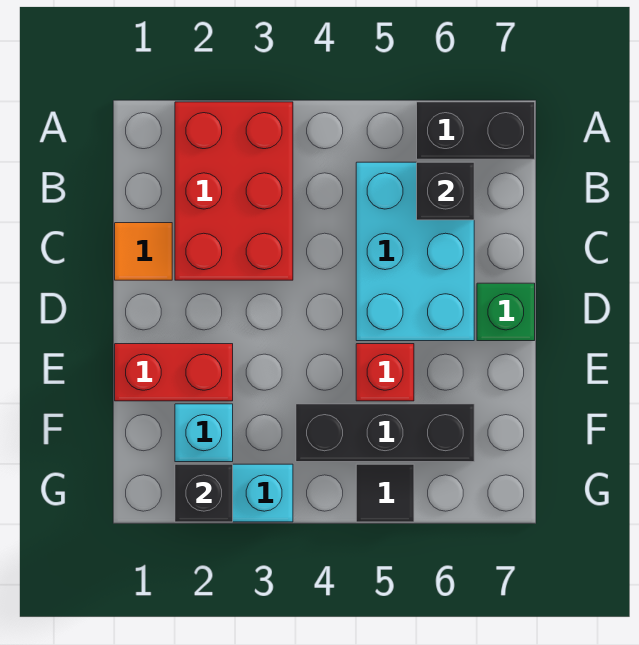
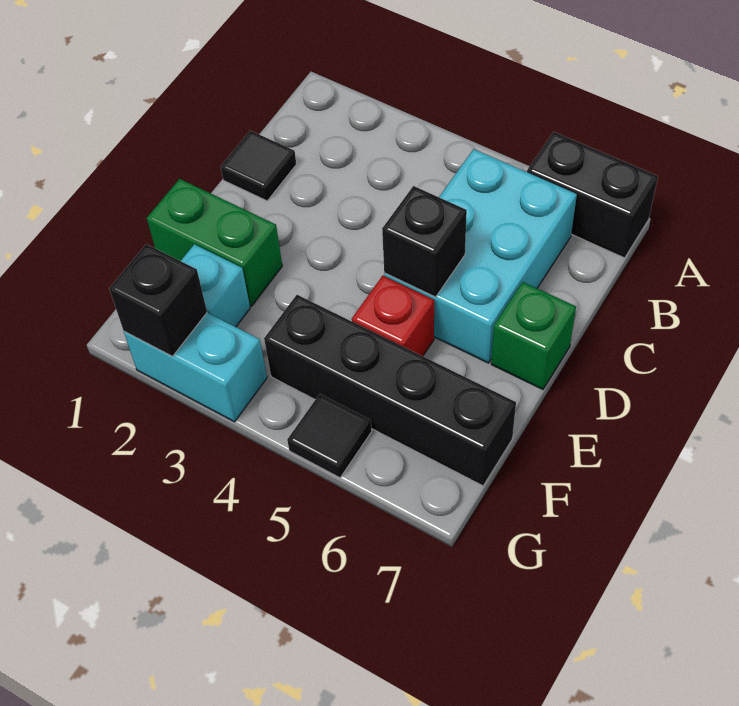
red brick A2:C3 level 1 -> none
black brick B6 level 2 -> black brick D5 level 2
orange tile C1 level 1 -> black tile C1 level 1
red brick E1:E2 level 1 -> green brick E1:E2 level 1
black brick F4:F6 level 1 -> black brick F4:F7 level 1

